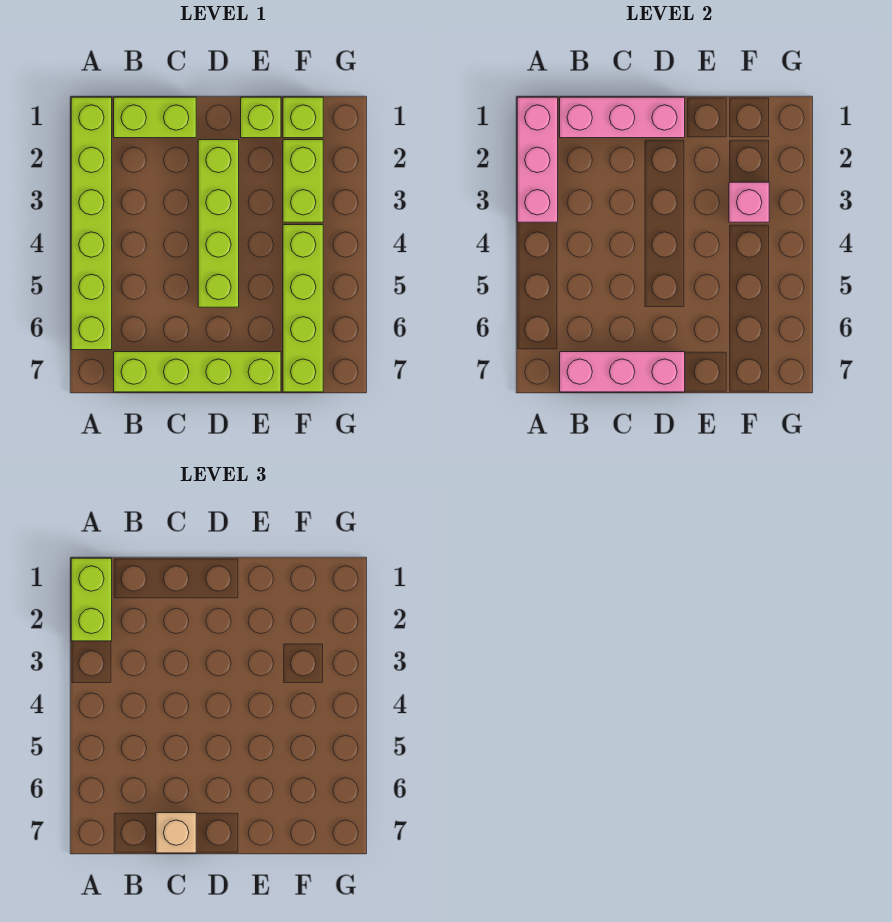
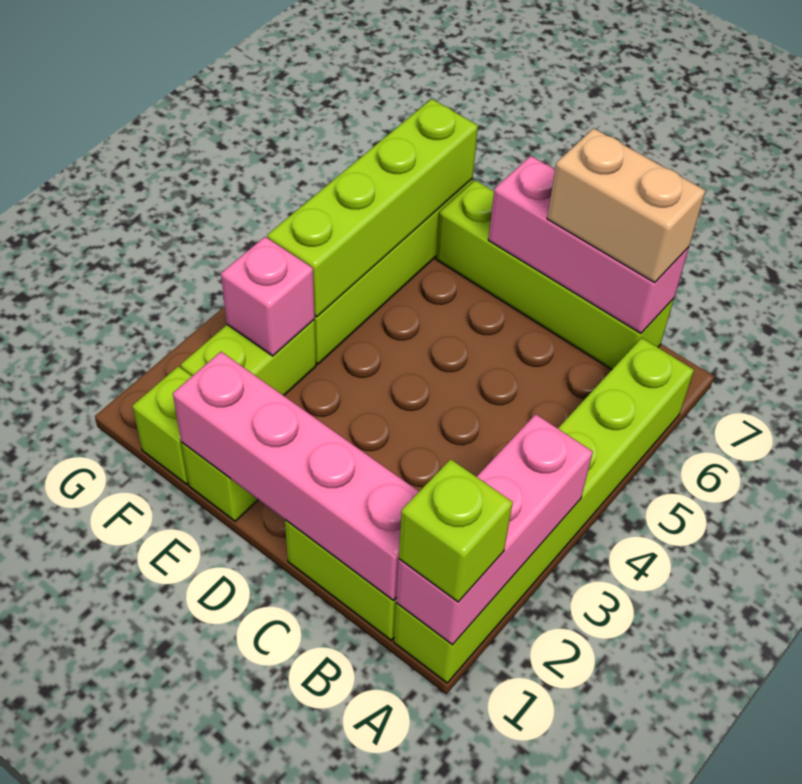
lime brick A1:A2 level 3 -> lime brick A1 level 3
pink brick B1:D1 level 2 -> pink brick B1:E1 level 2
tan brick C7 level 3 -> tan brick B7:C7 level 3
lime brick D2:D5 level 1 -> lime brick F4:F7 level 2

